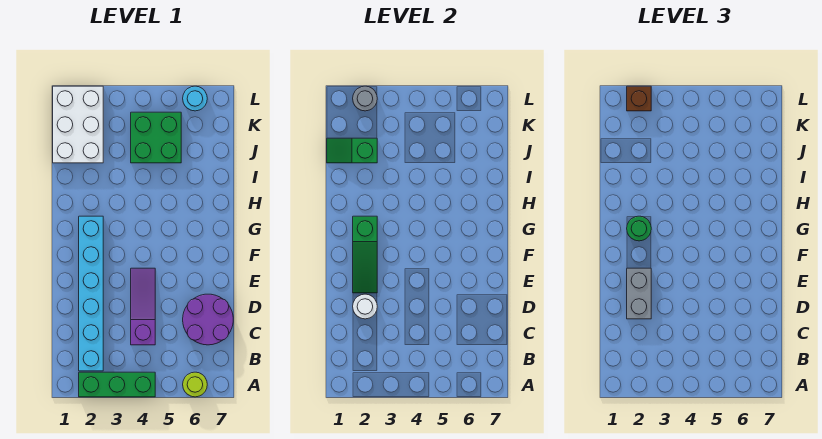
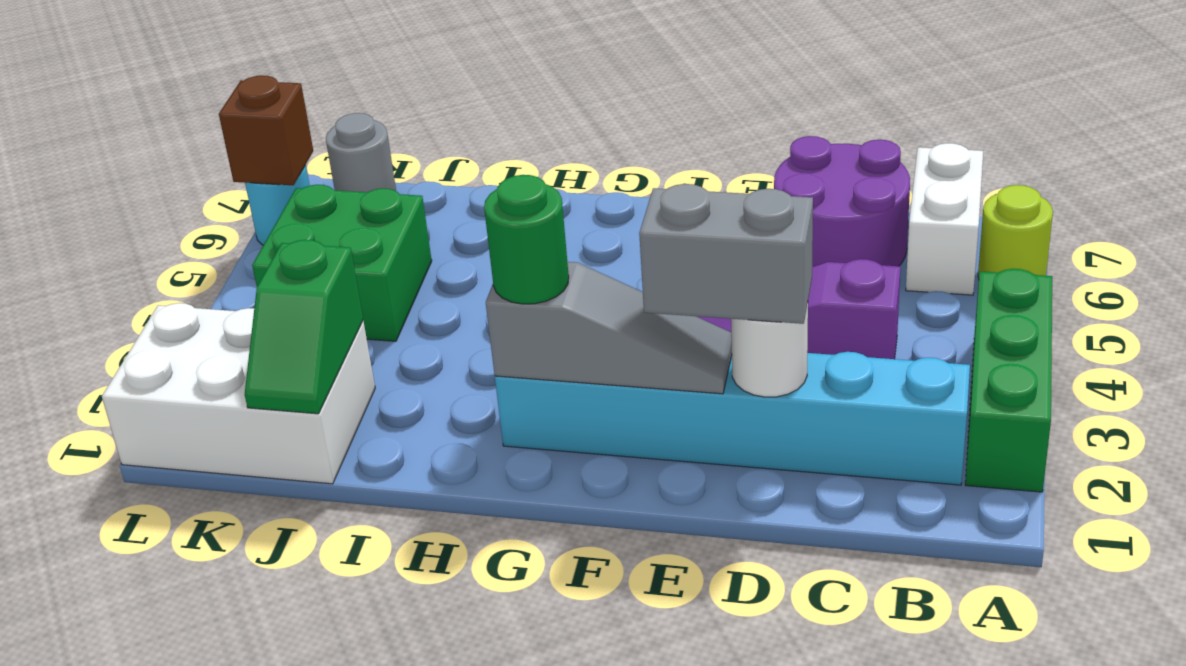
none -> white brick B6:B7 level 1
green slope E2:G2 level 2 top G -> grey slope E2:G2 level 2 top G
grey round brick L2 level 2 -> grey round brick K7 level 1
brown brick L2 level 3 -> brown brick L6 level 2

